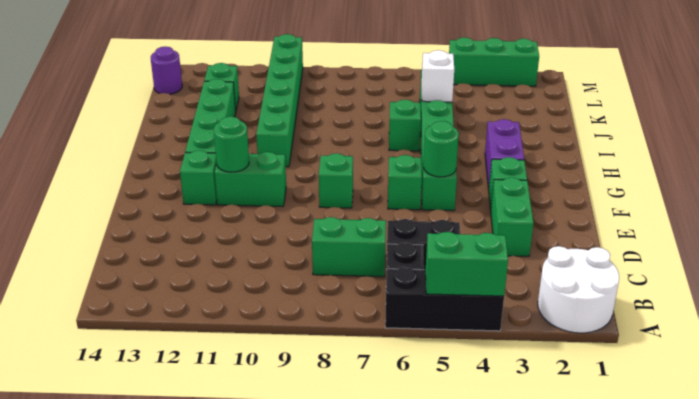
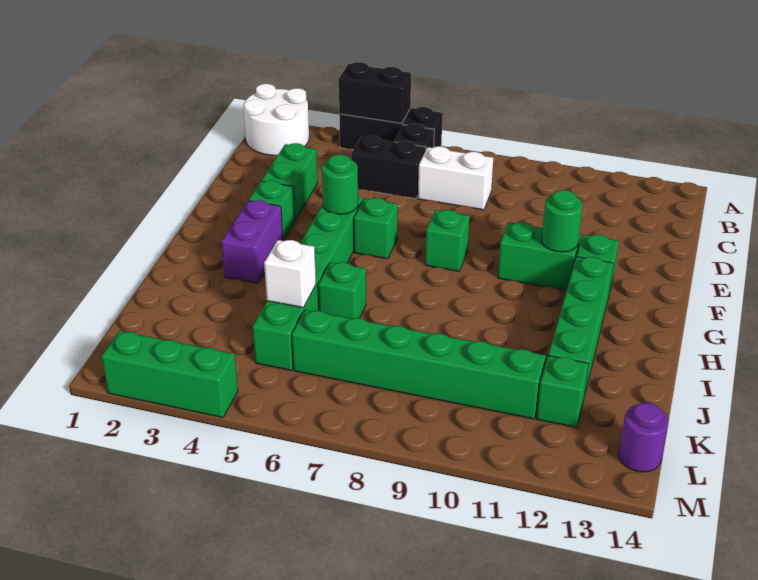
green brick A4:A5 level 2 -> black brick A4:A5 level 2
green brick C7:C8 level 1 -> white brick C7:C8 level 1
green brick H10:M10 level 1 -> green brick K6:K11 level 1

